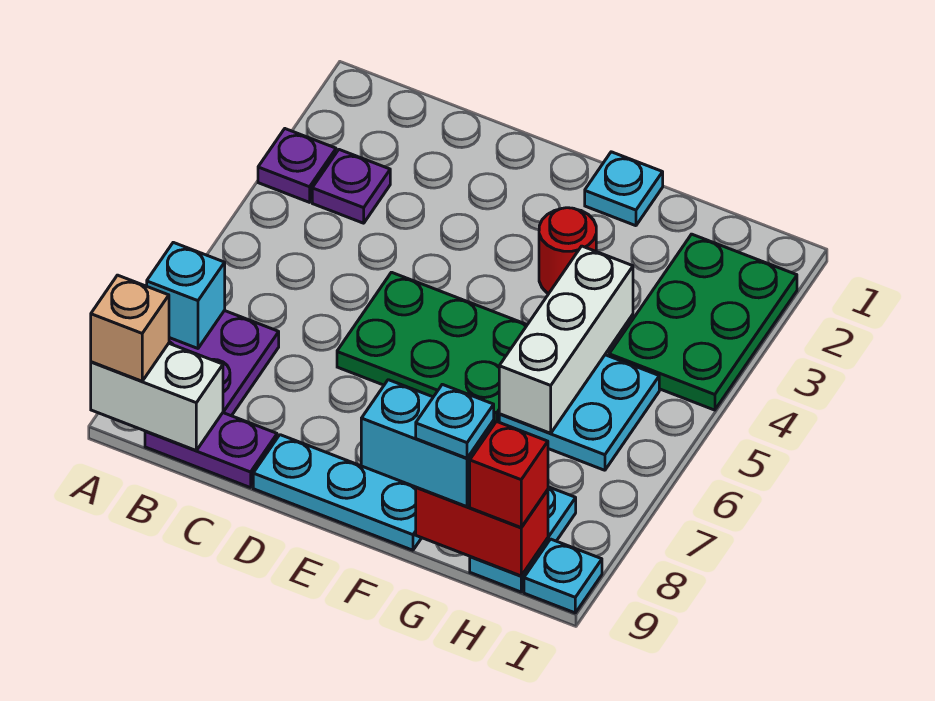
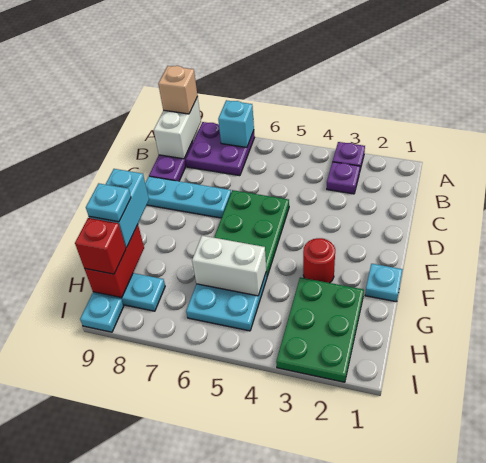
cyan plate D9:F9 level 1 -> cyan plate D7:D9 level 1
white brick G4:G6 level 2 -> white brick G5:G6 level 2
green plate H2:I4 level 1 -> green plate G2:I3 level 1

